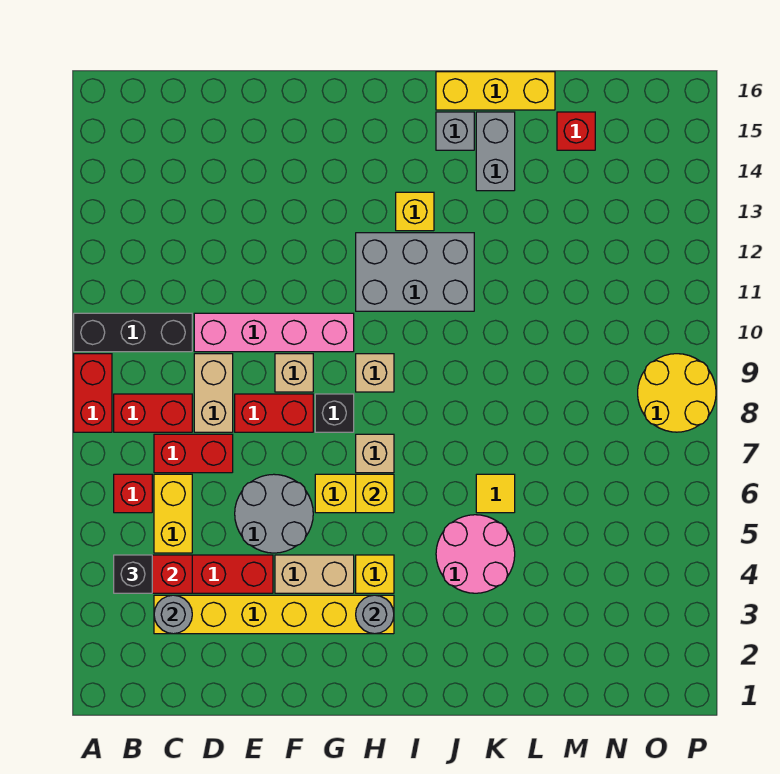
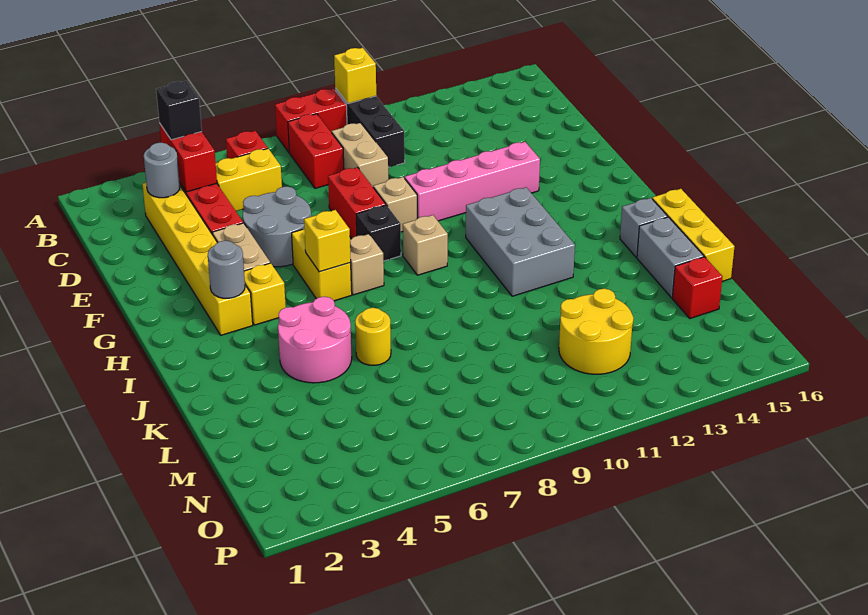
red brick C7:D7 level 1 -> none
tan brick D8:D9 level 1 -> tan brick C9:D9 level 1
pink brick D10:G10 level 1 -> pink brick F10:F13 level 1
yellow brick I13 level 1 -> yellow brick A10 level 2
yellow tile K6 level 1 -> yellow round brick K6 level 1
grey brick K14:K15 level 1 -> grey brick K15:L15 level 1
yellow round brick O8:P9 level 1 -> yellow round brick M11:N12 level 1

